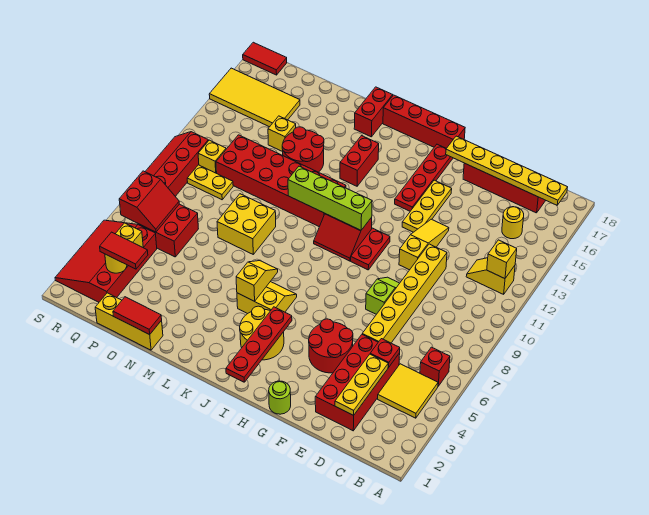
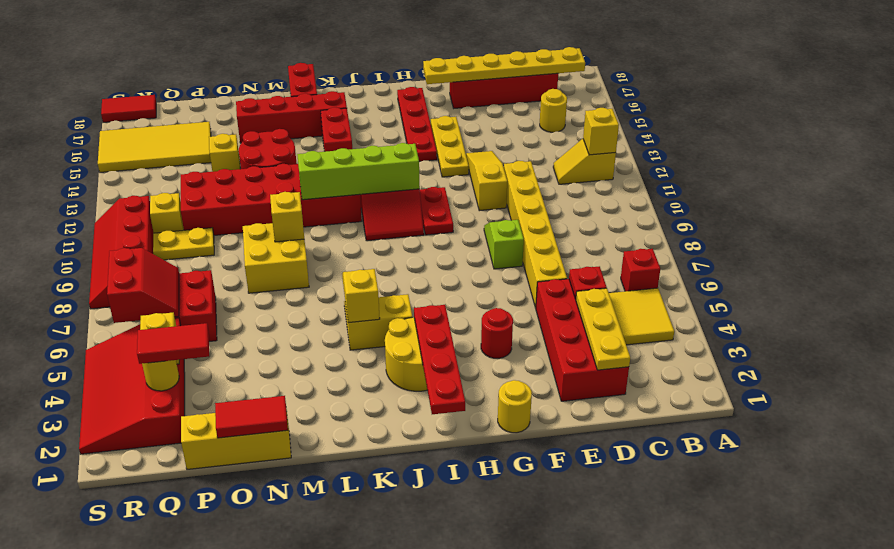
red round brick F4:G5 level 1 -> red round brick G4 level 1
lime round brick G1 level 1 -> yellow round brick G1 level 1
red brick H18:K18 level 1 -> red brick K16:N16 level 1
none -> yellow brick M9 level 2

